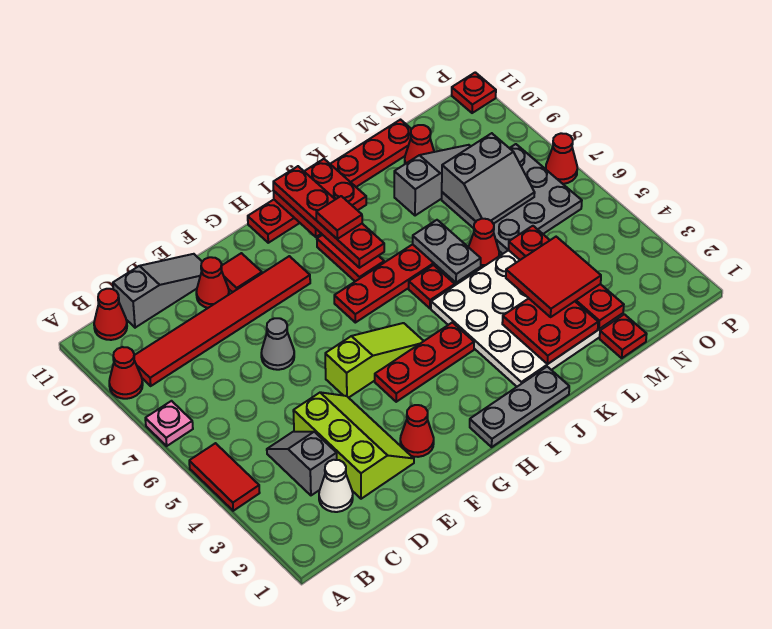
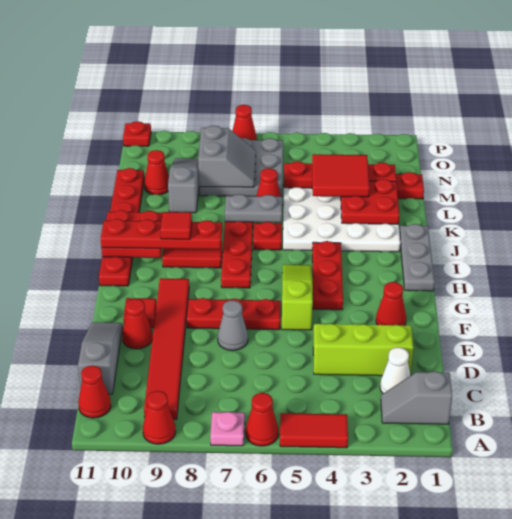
none -> red cone A6 level 1
grey slope C3:C4 level 1 top 3 -> grey slope B1:B2 level 1 top 1
none -> red plate F6:F8 level 1

